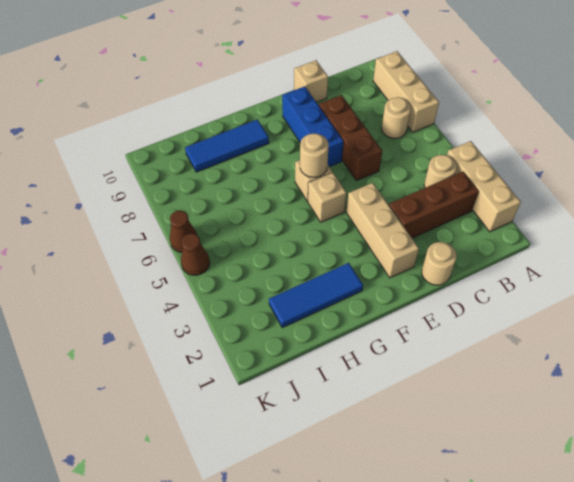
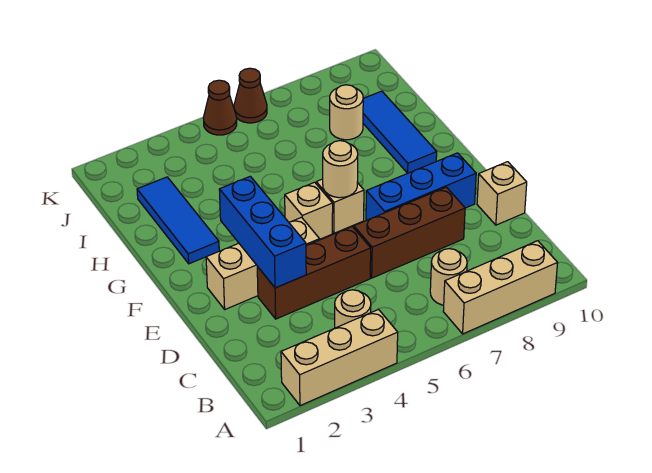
brown brick B3:D3 level 1 -> brown brick D3:D5 level 1
tan round brick D1 level 1 -> tan round brick I8 level 1
none -> blue brick D3:F3 level 2

